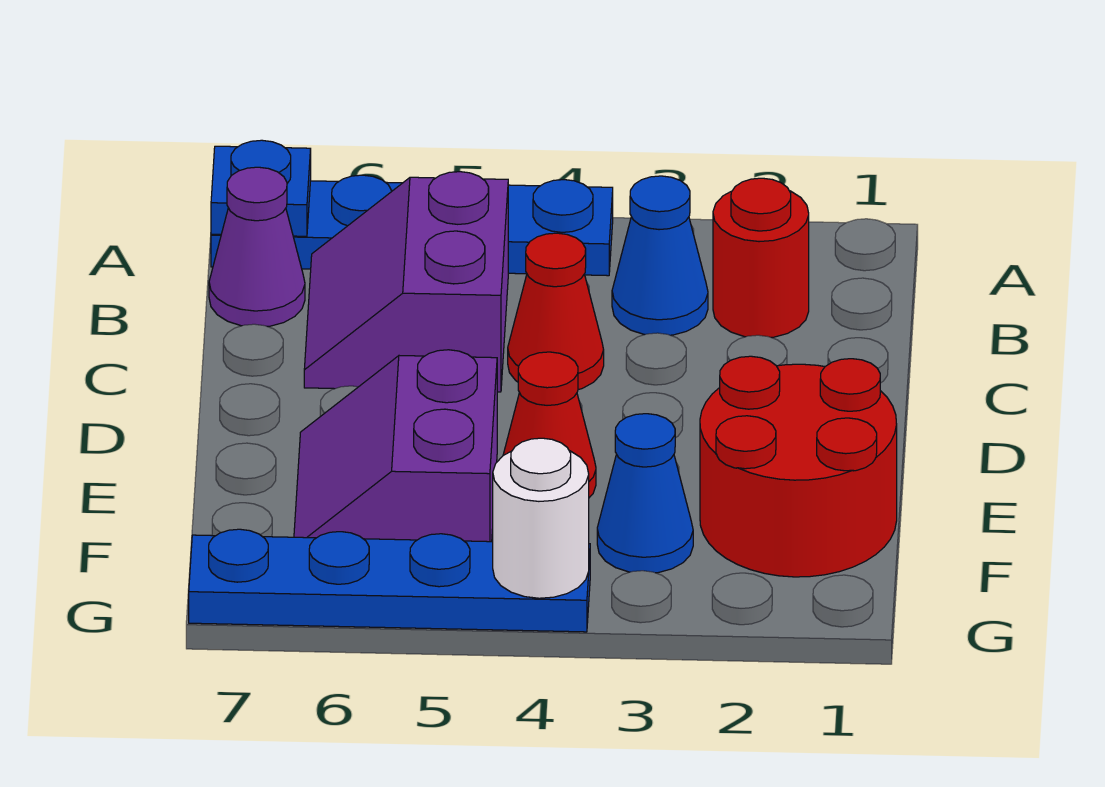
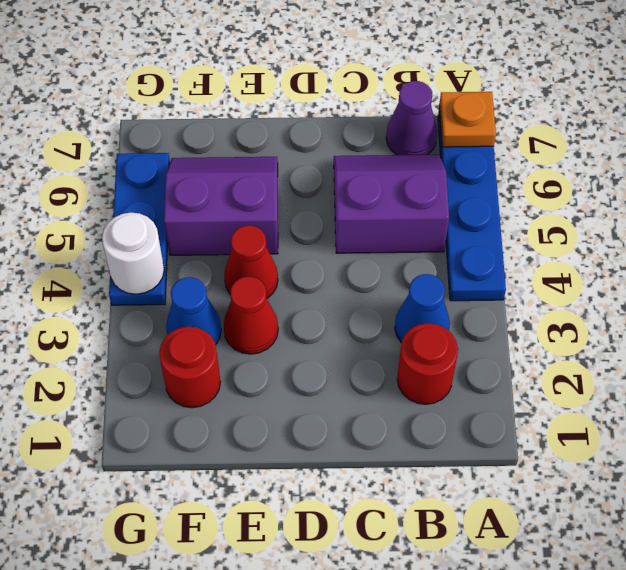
blue plate A7 level 2 -> orange plate A7 level 2
red cone C4 level 1 -> red cone E3 level 1
red round brick E1:F2 level 1 -> red round brick F2 level 1
blue plate G4:G7 level 1 -> blue plate G4:G6 level 1

